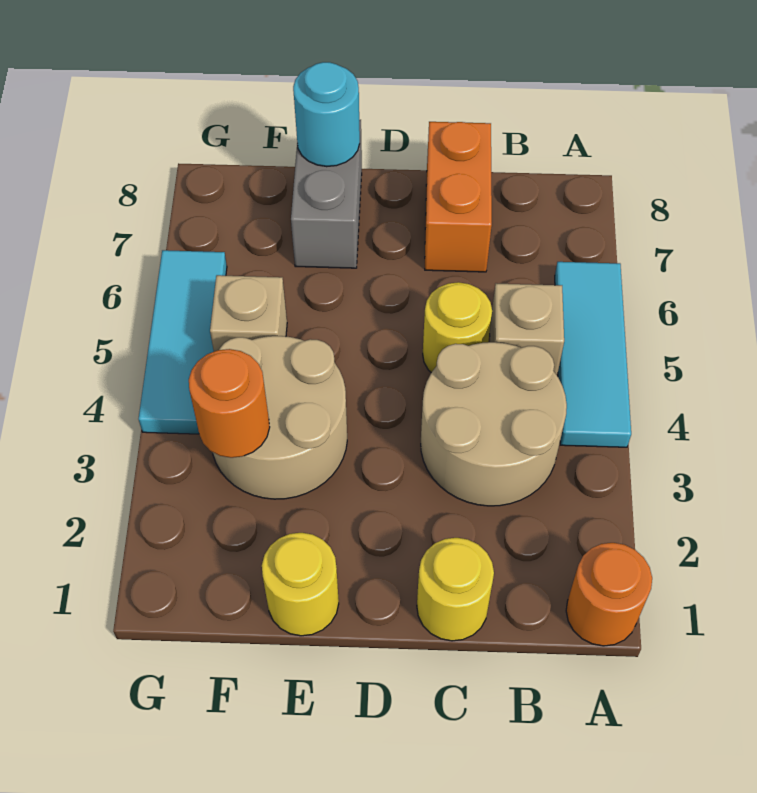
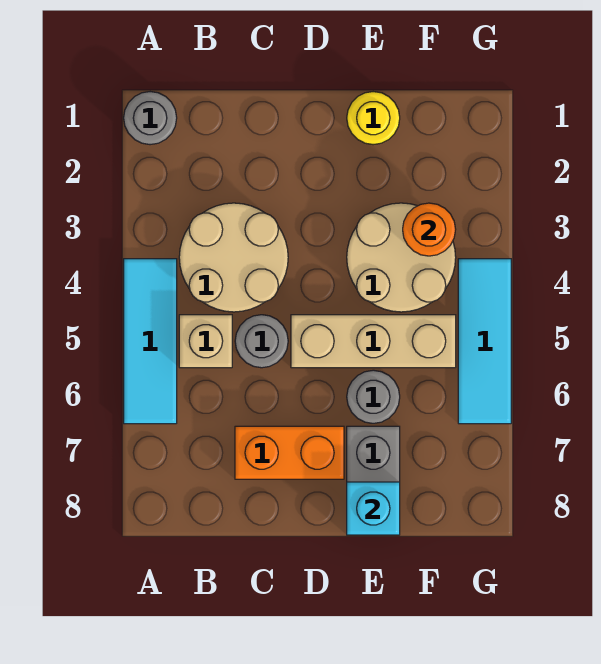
orange round brick A1 level 1 -> grey round brick A1 level 1
yellow round brick C1 level 1 -> none
yellow round brick C5 level 1 -> grey round brick C5 level 1
orange brick C7:C8 level 1 -> orange brick C7:D7 level 1
none -> grey round brick E6 level 1
cyan round brick E8 level 2 -> cyan brick E8 level 2
tan brick F5 level 1 -> tan brick D5:F5 level 1

